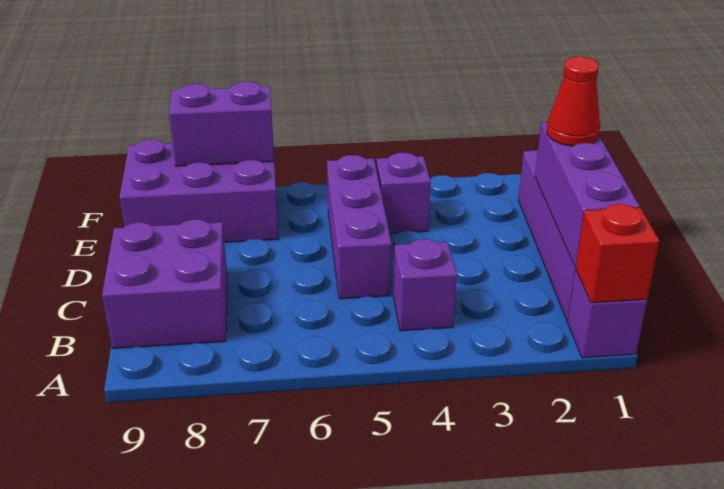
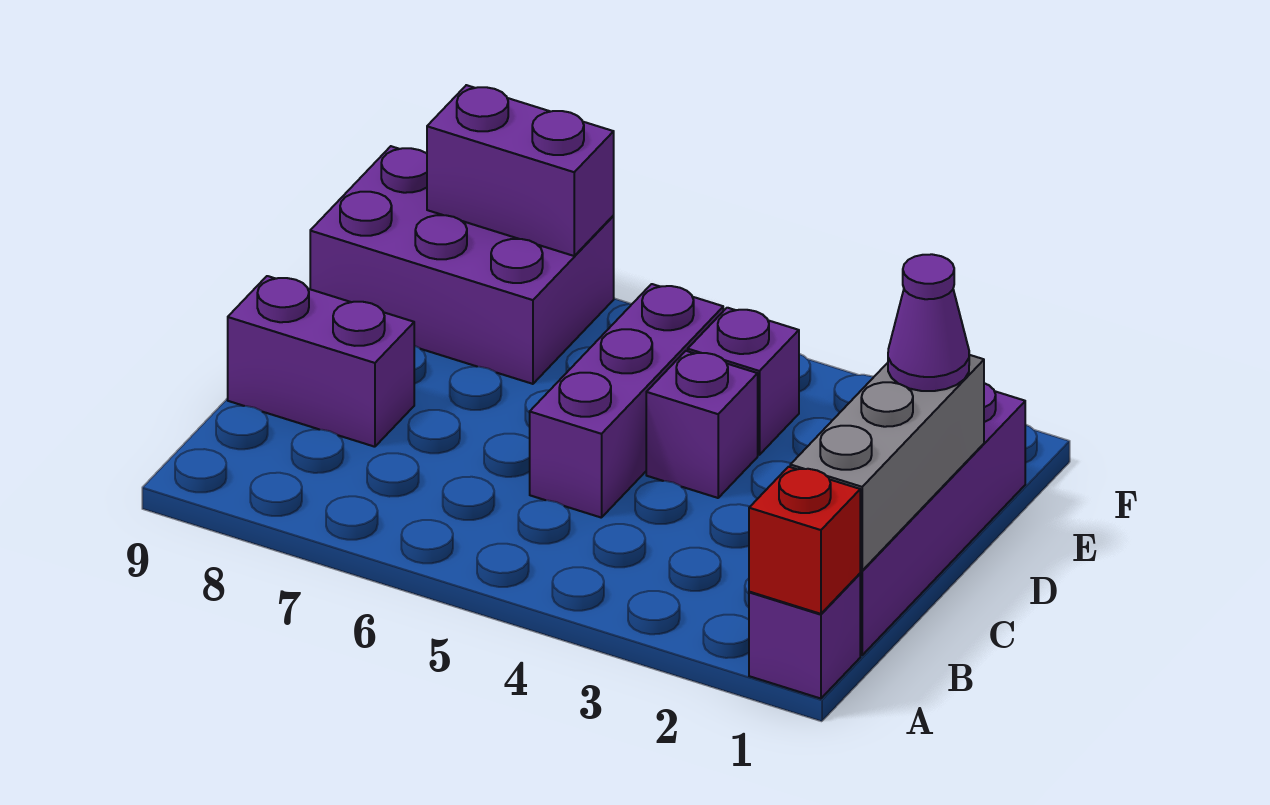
purple brick B1:D1 level 2 -> grey brick B1:D1 level 2
purple brick B4 level 1 -> purple brick D4 level 1
purple brick B8:C9 level 1 -> purple brick C8:C9 level 1
red cone D1 level 3 -> purple cone D1 level 3

